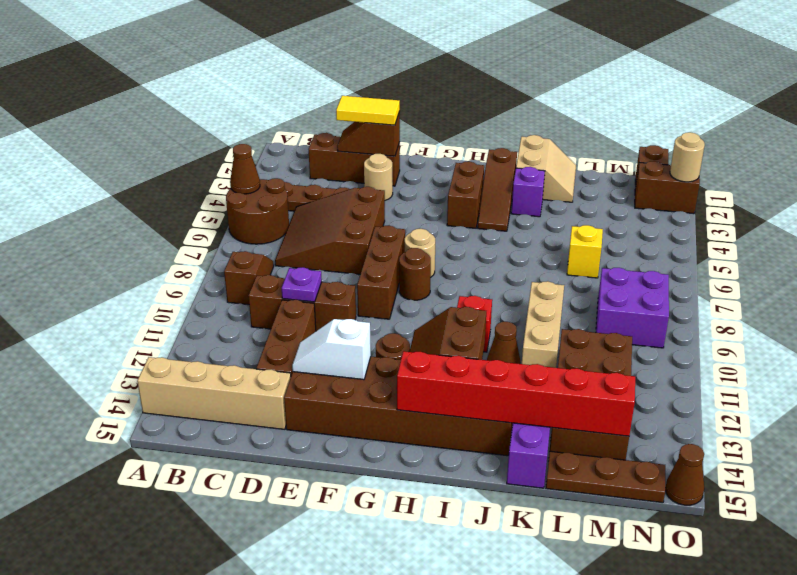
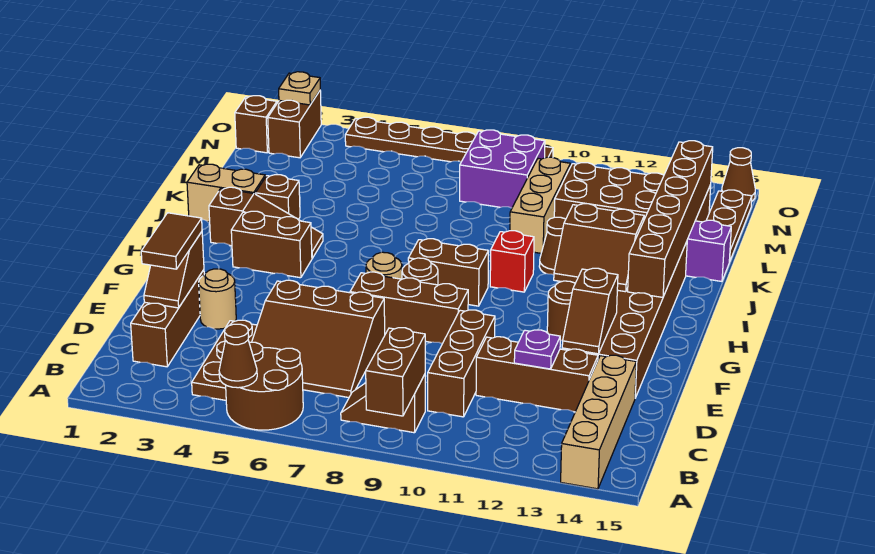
none -> brown brick A9:B9 level 2
yellow tile D2:E2 level 3 -> brown tile D2:E2 level 3
purple plate D10 level 2 -> purple plate D12 level 2
white slope E13:F13 level 2 top F -> brown slope E13:F13 level 2 top F
none -> brown brick H8:H9 level 1
red brick H14:M14 level 2 -> brown brick H14:M14 level 2
purple brick J3 level 1 -> brown brick J3 level 1
tan brick K9:K11 level 1 -> tan brick K10:M10 level 1
yellow brick L6 level 1 -> none
tan round brick O2 level 2 -> tan plate O2 level 2
none -> brown plate O4:O9 level 1

